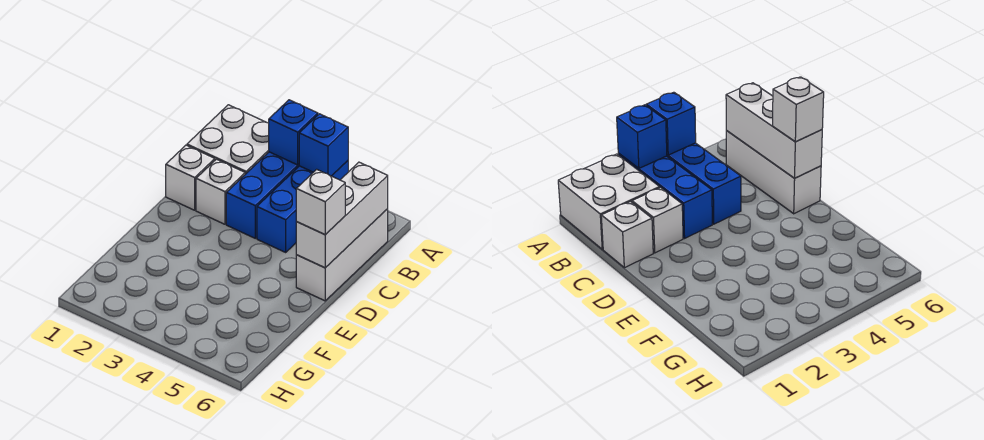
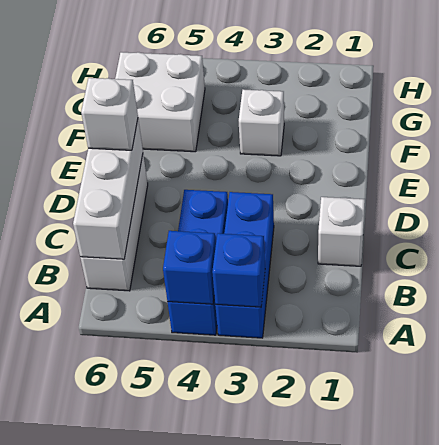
white brick A1:B2 level 1 -> white brick F5:G6 level 1
white brick C2 level 1 -> white brick F3 level 1

